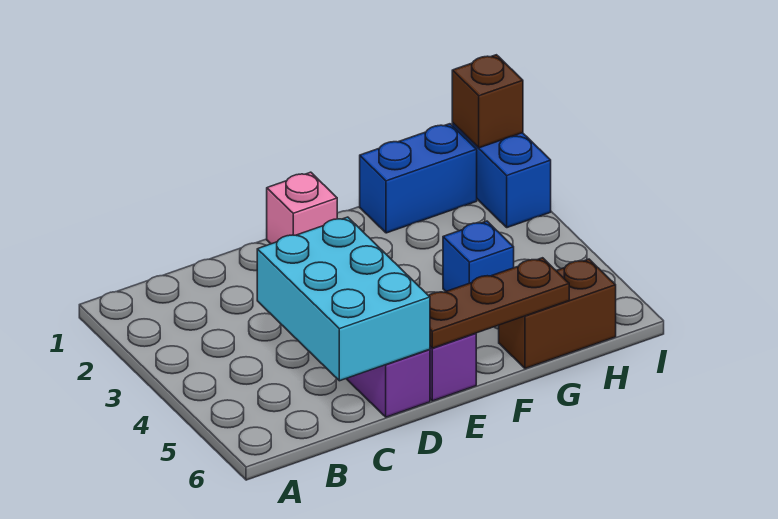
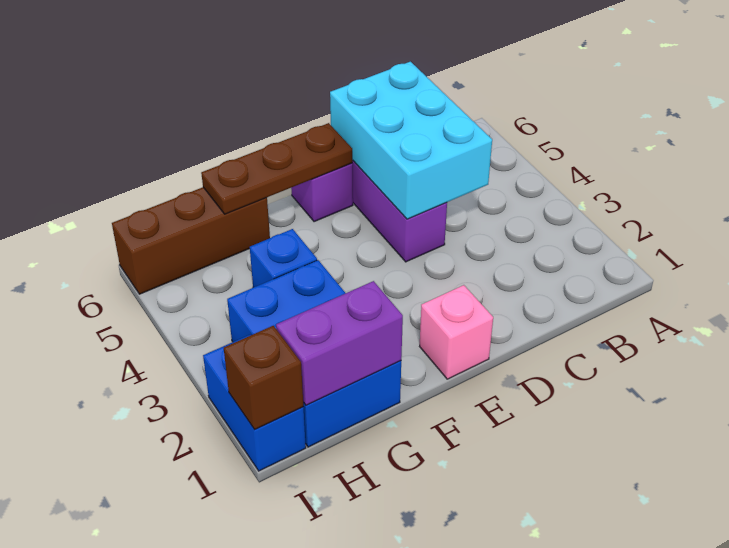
blue brick G1:H1 level 1 -> blue brick G1:H3 level 1
none -> purple brick G1:H1 level 2
brown brick G6:H6 level 1 -> brown brick G6:I6 level 1

